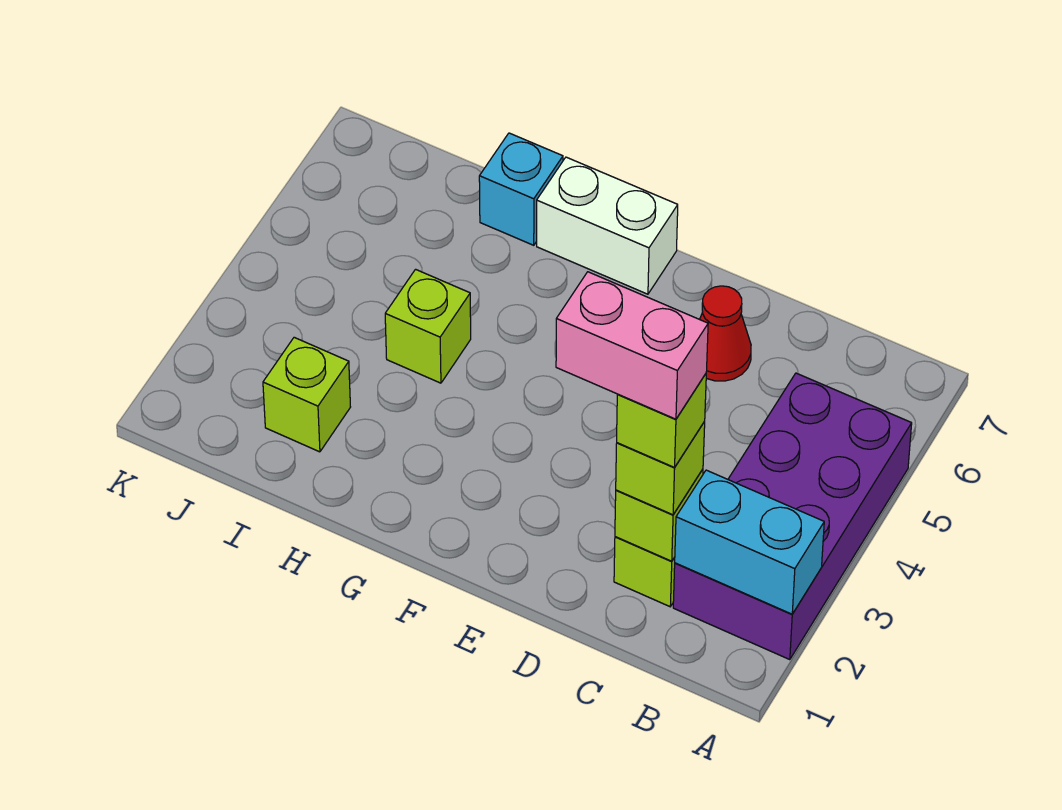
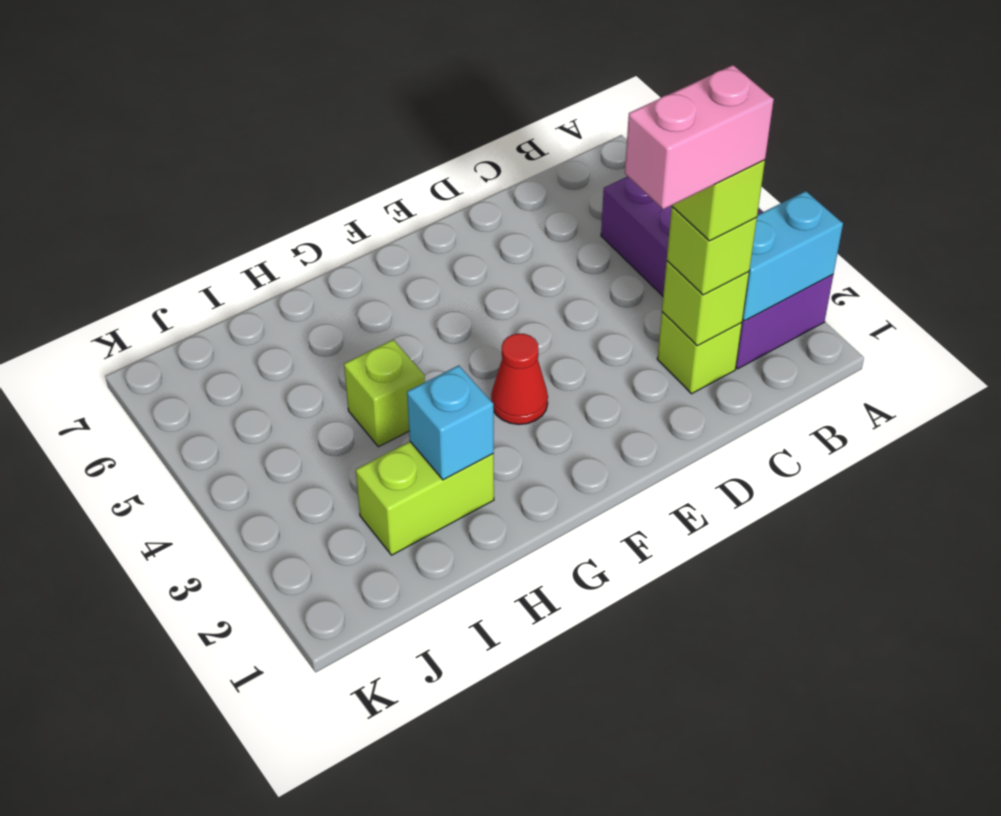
red cone D6 level 1 -> red cone F3 level 1
white brick F7:G7 level 1 -> none
cyan brick H7 level 1 -> cyan brick H2 level 2
lime brick I2 level 1 -> lime brick H2:I2 level 1

